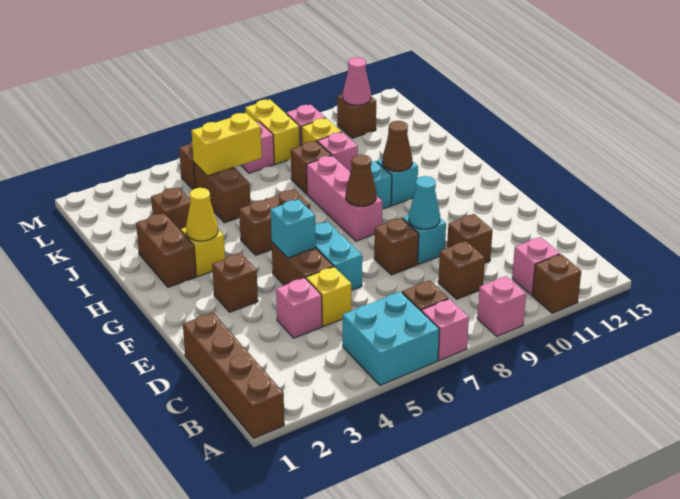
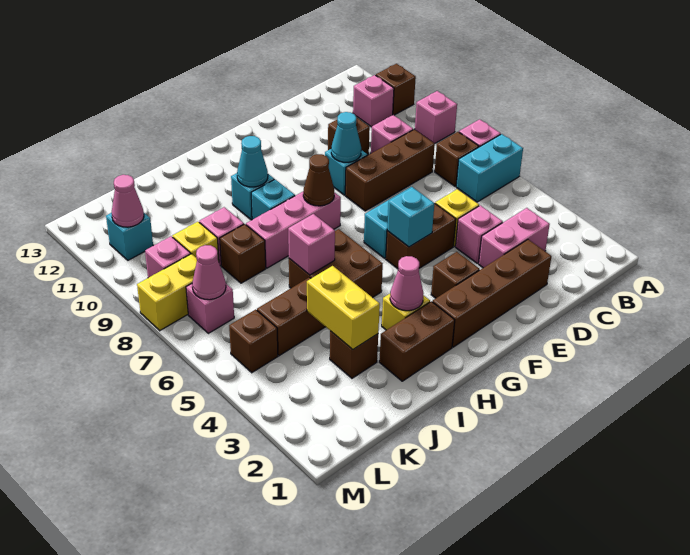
brown brick A1:D1 level 1 -> brown brick D2:G2 level 1
cyan brick A5:B6 level 1 -> cyan brick A6:B6 level 1
none -> pink brick C3:D3 level 1
brown brick C9 level 1 -> pink brick C9 level 1
brown brick E8 level 1 -> brown brick C8:E8 level 1
yellow cone H3 level 2 -> pink cone H3 level 2
brown brick H5:H6 level 1 -> brown brick H5:I6 level 1
brown cone H10 level 2 -> cyan cone H10 level 2
none -> pink brick I6 level 2
yellow brick K5:K6 level 2 -> yellow brick J3:J4 level 2
none -> pink cone L7 level 2
brown brick L11 level 1 -> cyan brick L11 level 1

